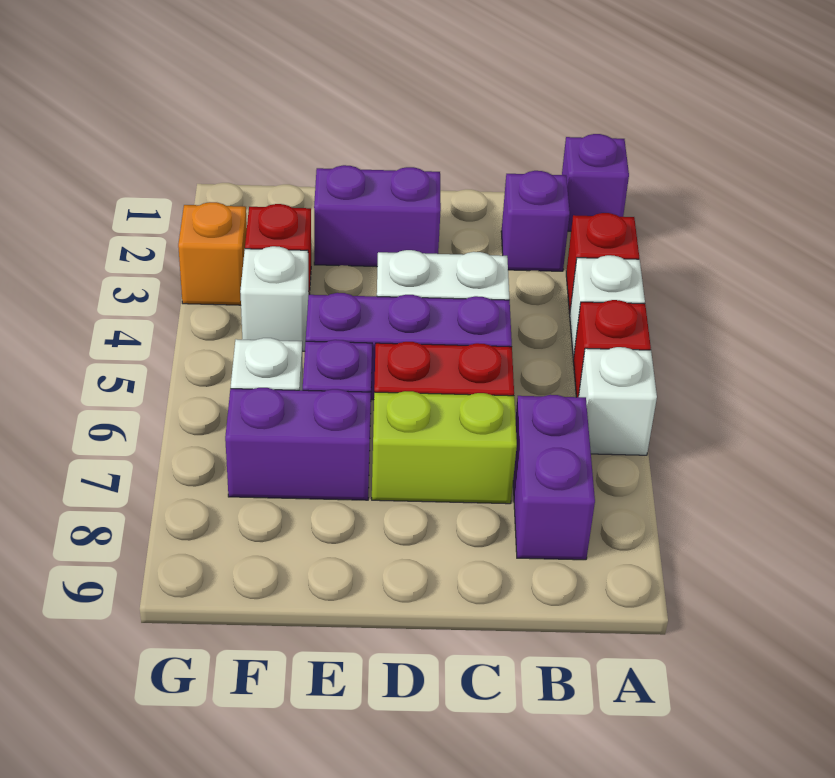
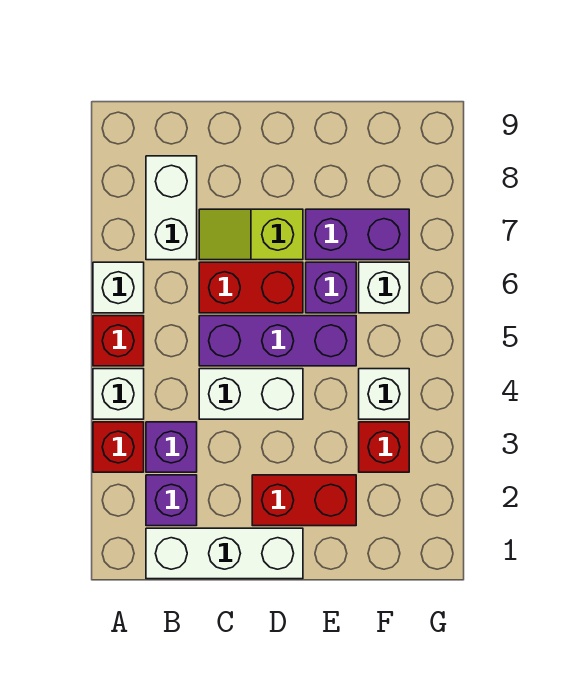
purple brick A1 level 1 -> purple brick B3 level 1
none -> white brick B1:D1 level 1
purple brick B7:B8 level 1 -> white brick B7:B8 level 1
lime brick C7:D7 level 1 -> lime slope C7:D7 level 1 top D
purple brick D2:E2 level 1 -> red brick D2:E2 level 1
orange brick G3 level 1 -> none

